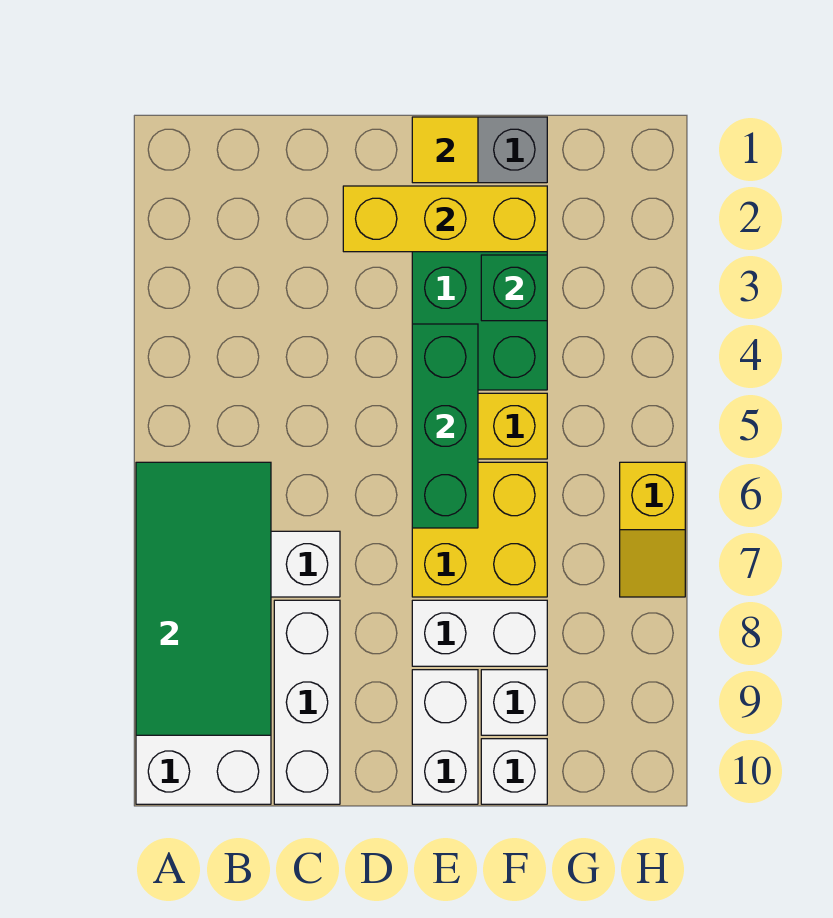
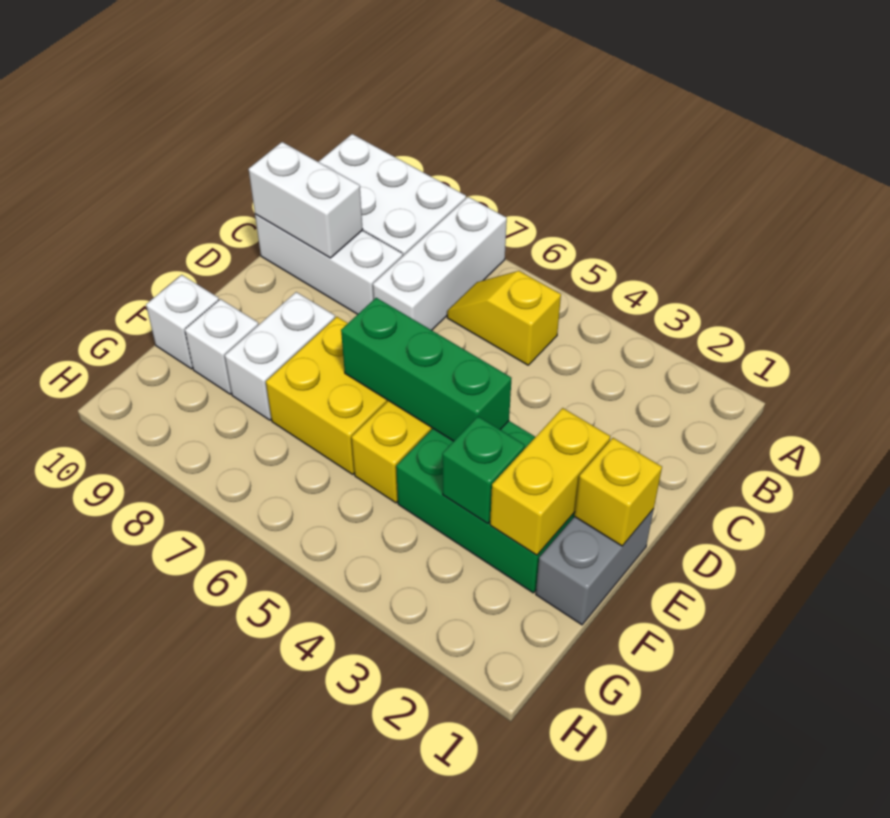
green tile A6:B9 level 2 -> none
yellow brick D2:F2 level 2 -> yellow brick E2:F2 level 2
yellow tile E1 level 2 -> yellow brick E1 level 2
white brick E9:E10 level 1 -> white brick C9:C10 level 2
yellow slope H6:H7 level 1 top 6 -> yellow slope B5:B6 level 1 top 5

